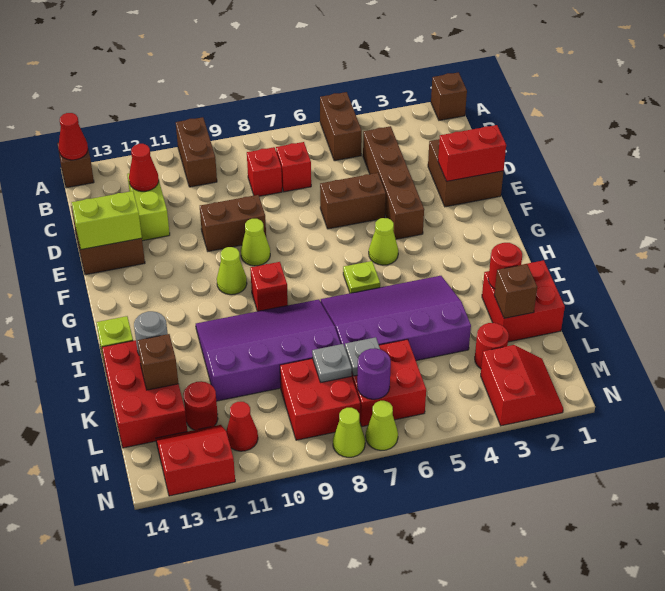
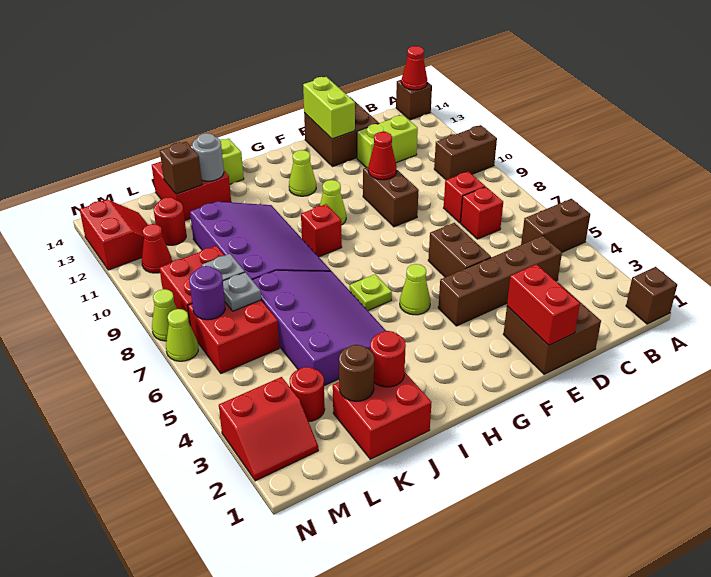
red cone C12 level 2 -> red cone E10 level 2
lime cone F9 level 1 -> lime cone G12 level 1
red brick J13:L14 level 1 -> red brick J13:K14 level 1
brown brick K2 level 2 -> brown round brick K2 level 2

